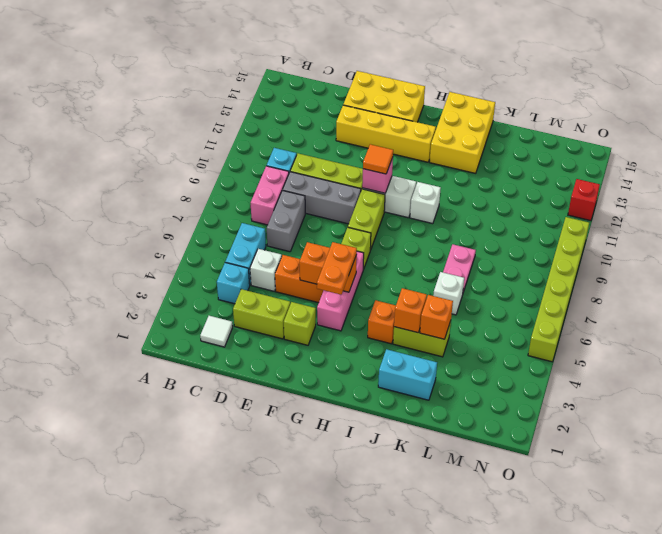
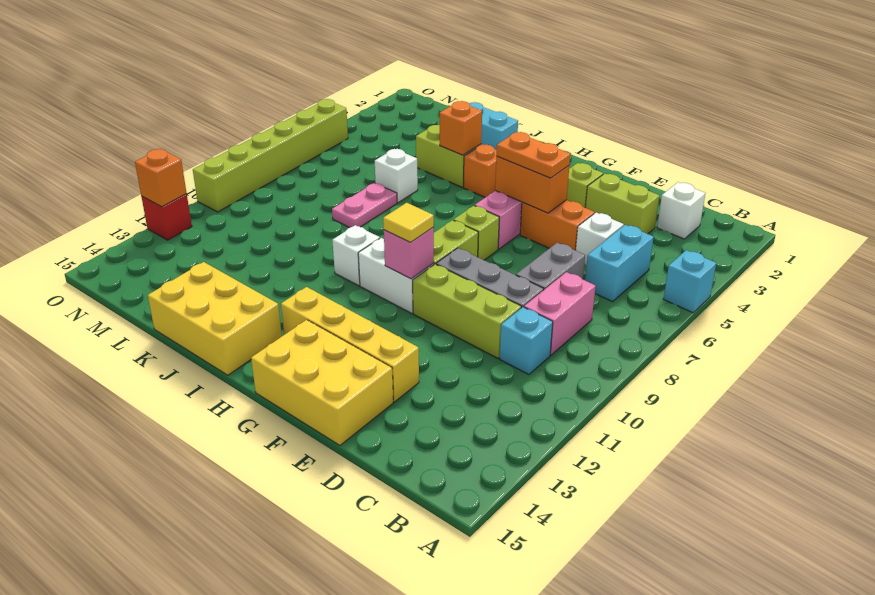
white tile C2 level 1 -> white brick C2 level 1
cyan brick C4 level 1 -> cyan brick A5 level 1
orange plate G4:G5 level 3 -> orange plate F5:G5 level 3
orange tile G10 level 3 -> yellow tile G10 level 3
yellow brick I13:J15 level 1 -> yellow brick I14:K15 level 1
orange brick K4 level 2 -> orange brick O12 level 2

